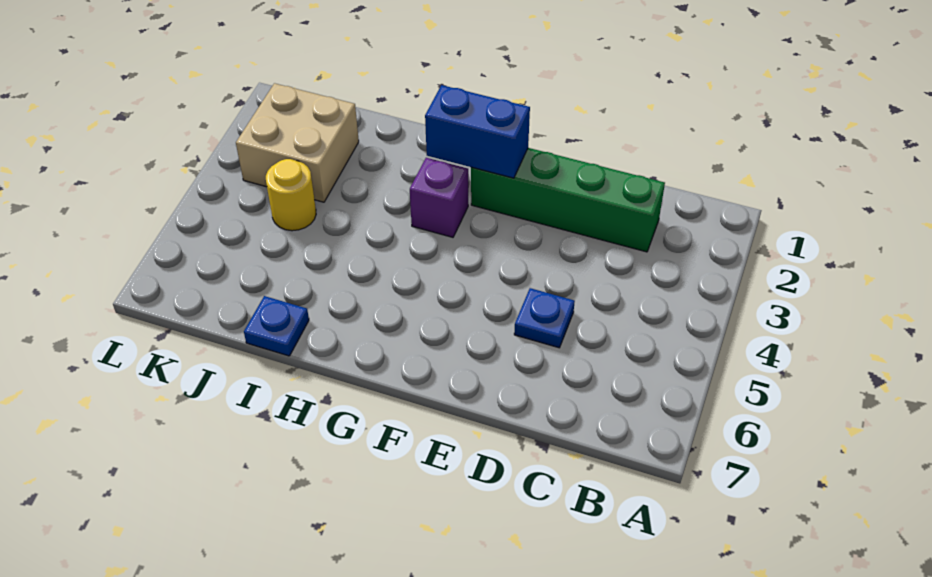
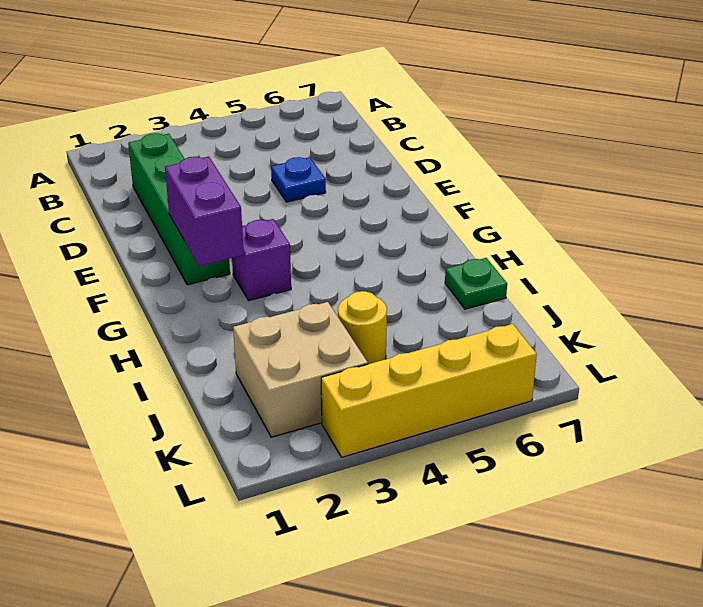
blue brick F2:G2 level 2 -> purple brick F2:G2 level 2
blue plate I7 level 1 -> green plate I7 level 1
none -> yellow brick L3:L6 level 1

